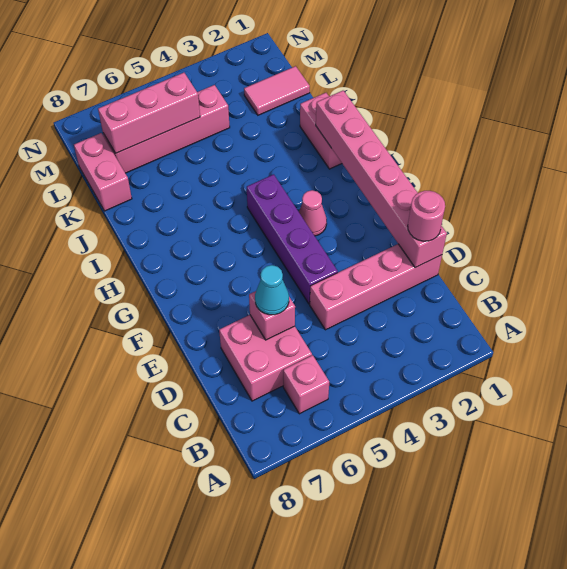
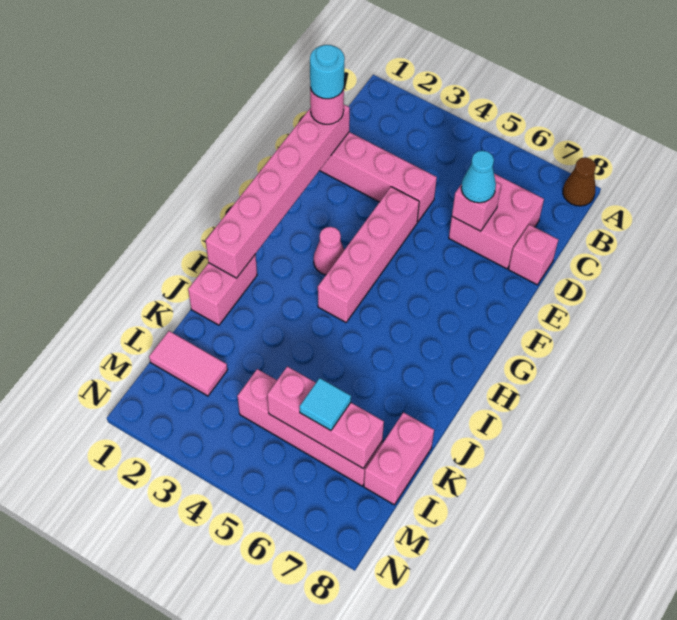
none -> brown cone A8 level 1
pink brick B6 level 1 -> pink brick D8 level 1
none -> cyan round brick D1 level 4
purple brick E4:H4 level 1 -> pink brick E4:H4 level 1
none -> cyan tile L6 level 3

